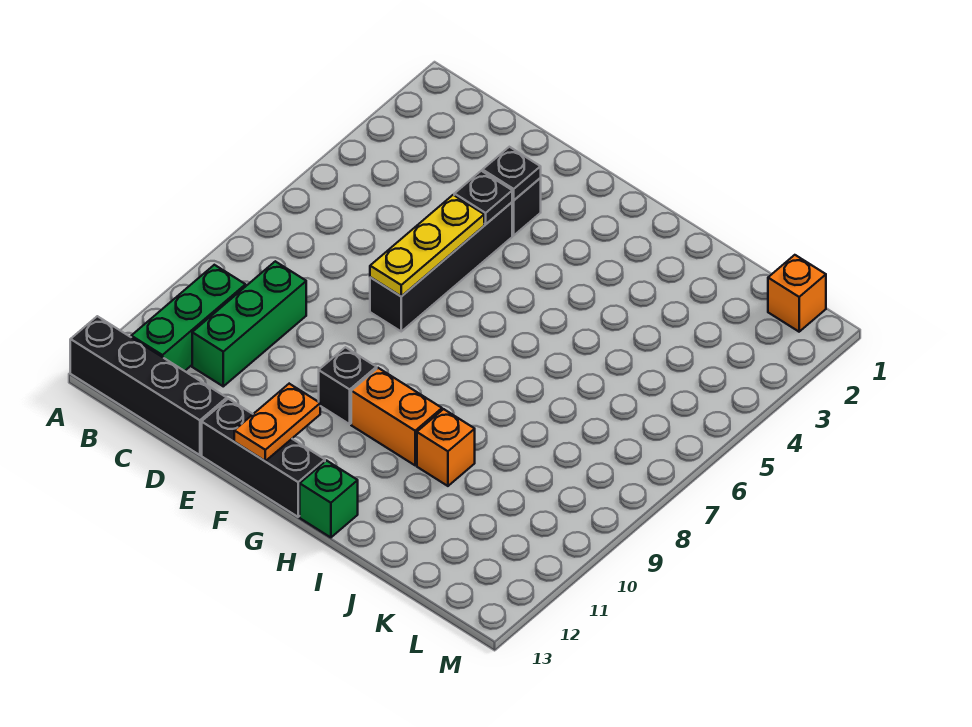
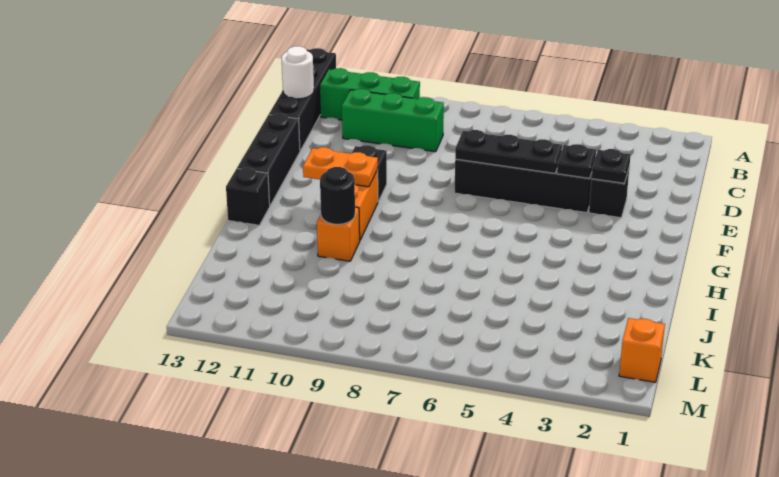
none -> white round brick C13 level 2
yellow plate E5:E7 level 2 -> black plate E5:E7 level 2
orange plate F12:F13 level 2 -> orange plate G10:G11 level 2
green brick H13 level 1 -> black brick H13 level 1
none -> black round brick I10 level 2

